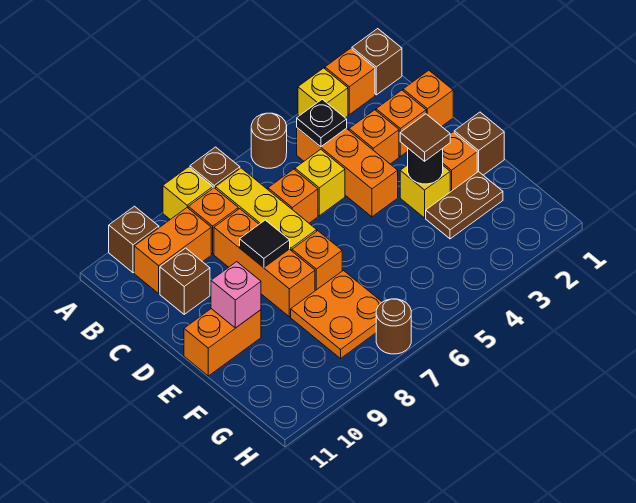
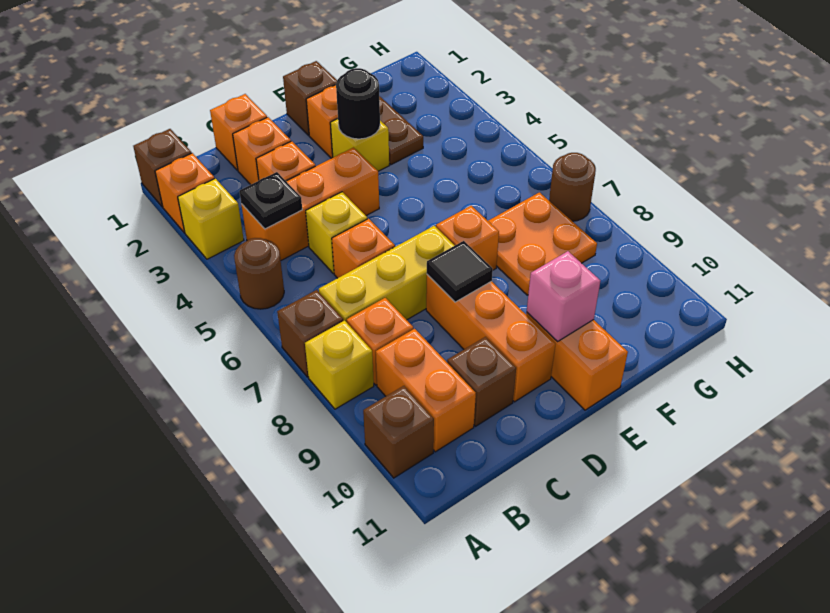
orange brick C8:E8 level 1 -> orange brick D8:D10 level 1
brown tile E3 level 3 -> none

